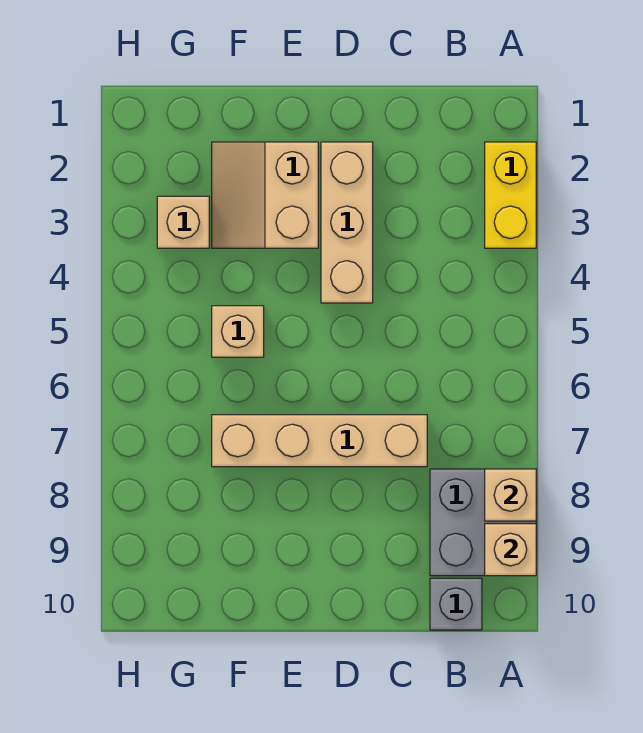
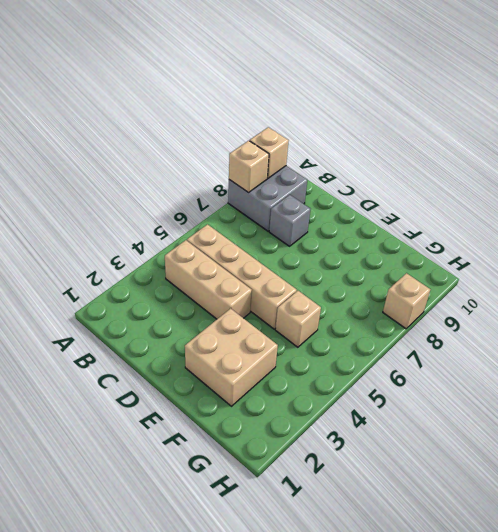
yellow brick A2:A3 level 1 -> none
grey brick B10 level 1 -> grey brick C8 level 1
tan brick C7:F7 level 1 -> tan brick B5:E5 level 1
tan brick D2:D4 level 1 -> tan brick B4:D4 level 1
tan slope E2:F3 level 1 top E -> tan brick E2:F3 level 1
tan brick G3 level 1 -> tan brick H8 level 1

